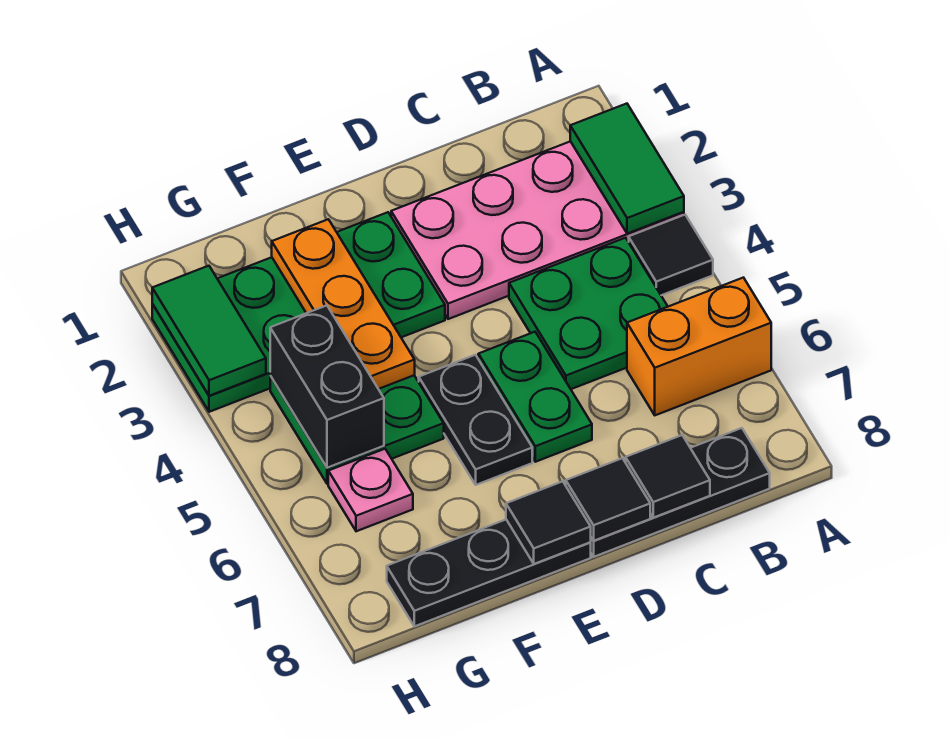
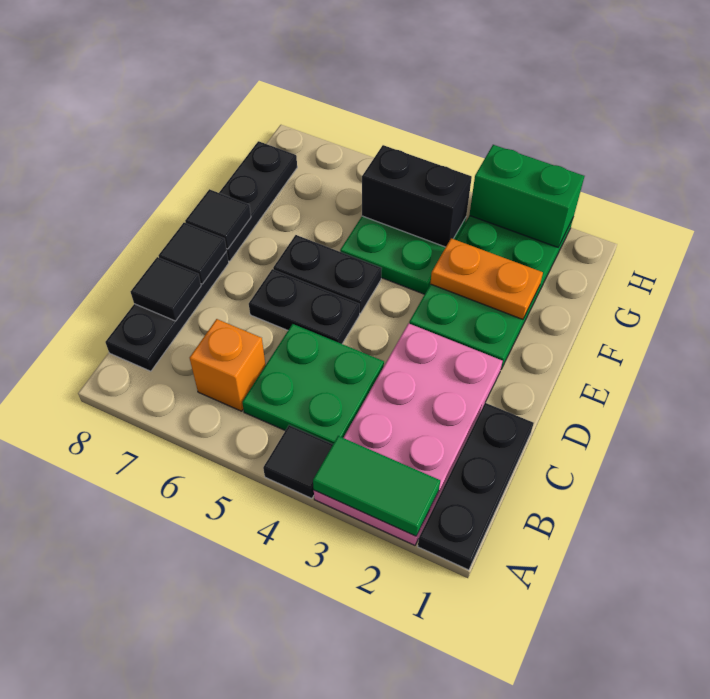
none -> black plate A1:C1 level 1
orange brick A6:B6 level 1 -> orange brick B6 level 1
green plate D5:D6 level 1 -> black plate D5:D6 level 1
orange plate F2:F4 level 2 -> orange plate F2:F3 level 2
pink plate G6 level 1 -> none
green tile H2:H3 level 2 -> green brick H2:H3 level 2

